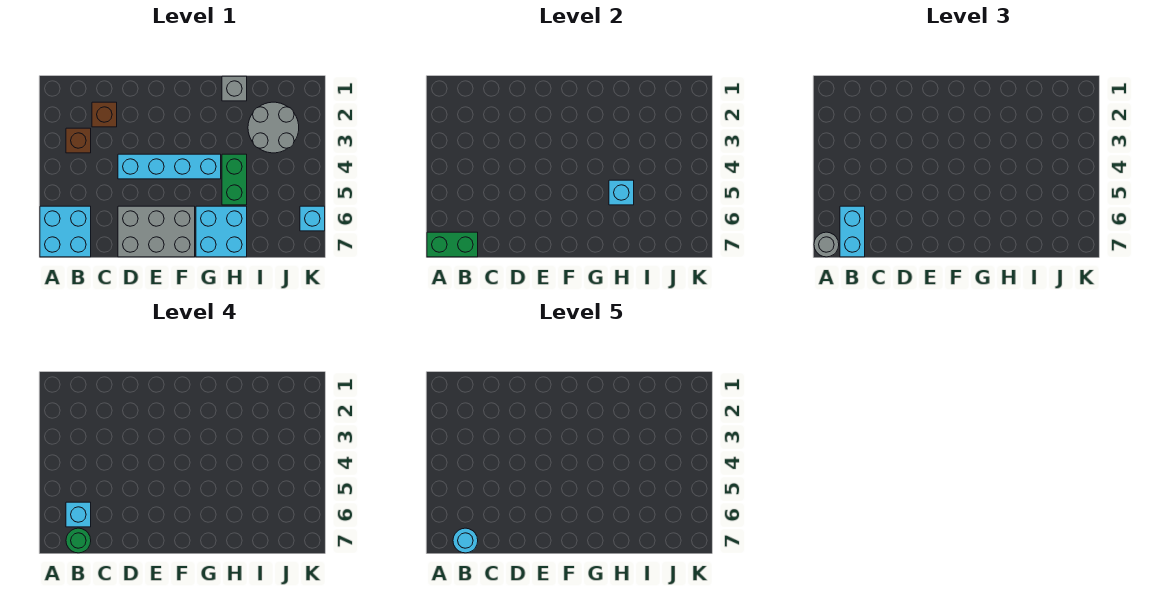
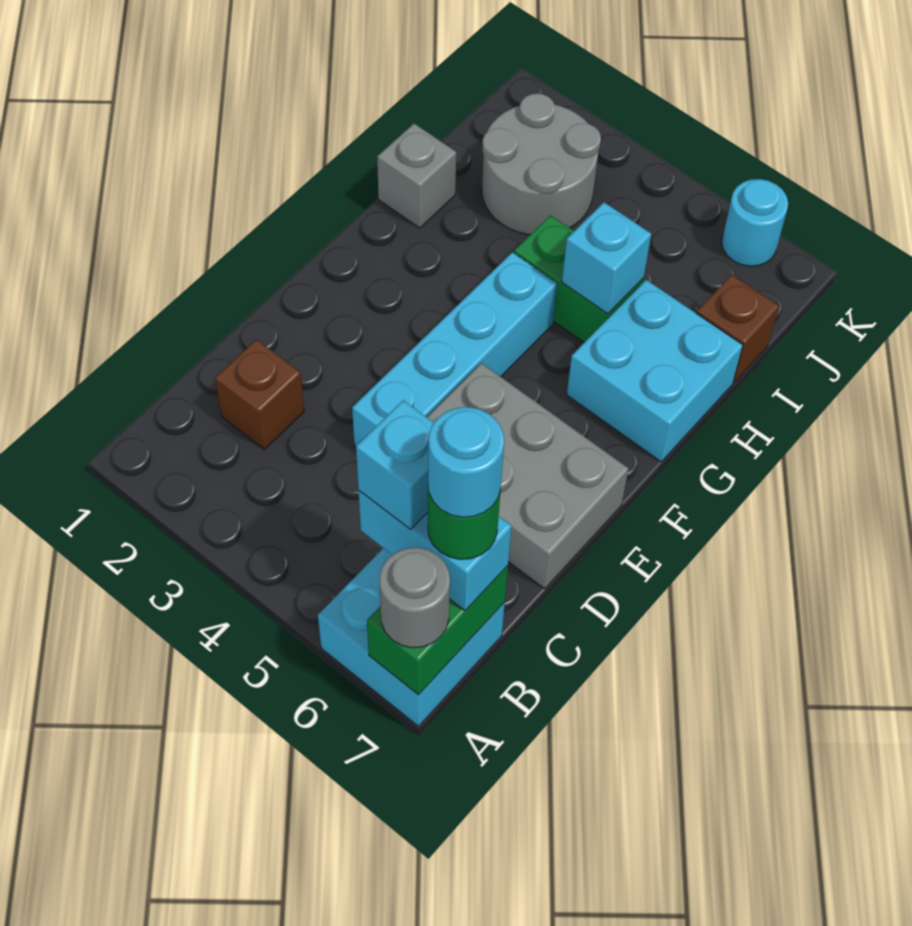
brown brick B3 level 1 -> brown brick I7 level 1
grey brick D6:F7 level 1 -> grey brick D5:E7 level 1
cyan brick K6 level 1 -> cyan round brick K6 level 1

